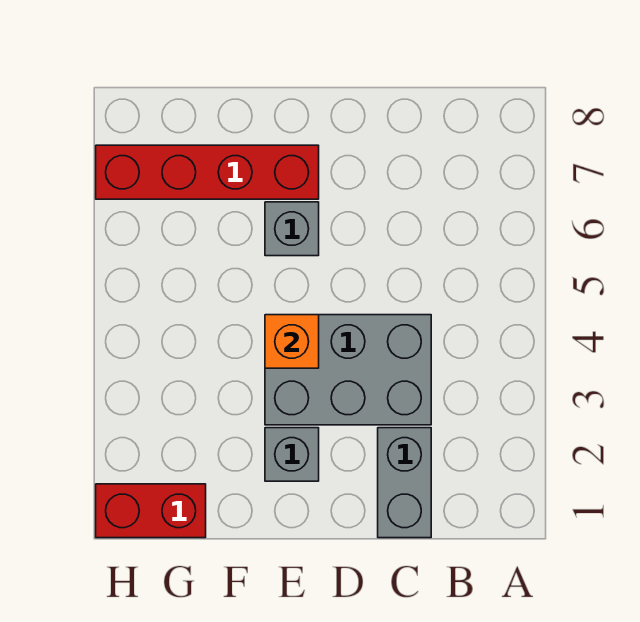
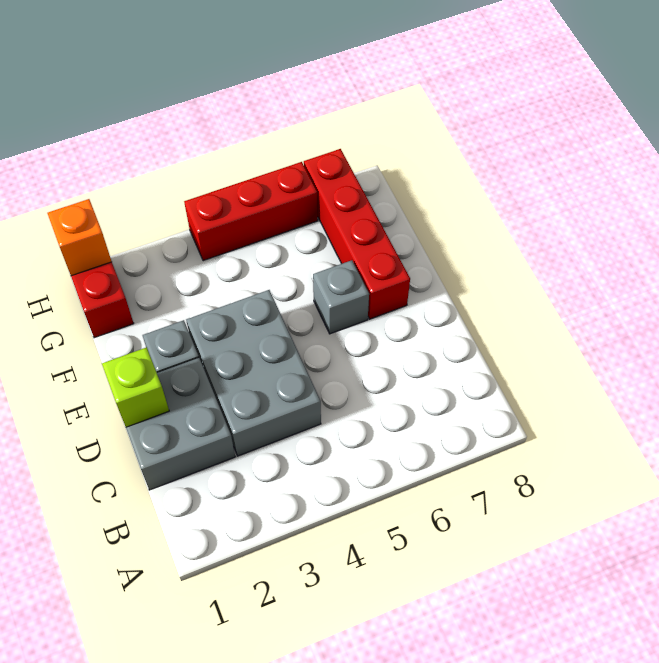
grey brick C1:C2 level 1 -> grey brick C1:D2 level 1
none -> lime brick D1 level 2
orange brick E4 level 2 -> orange brick H1 level 2
none -> red brick H4:H6 level 1

